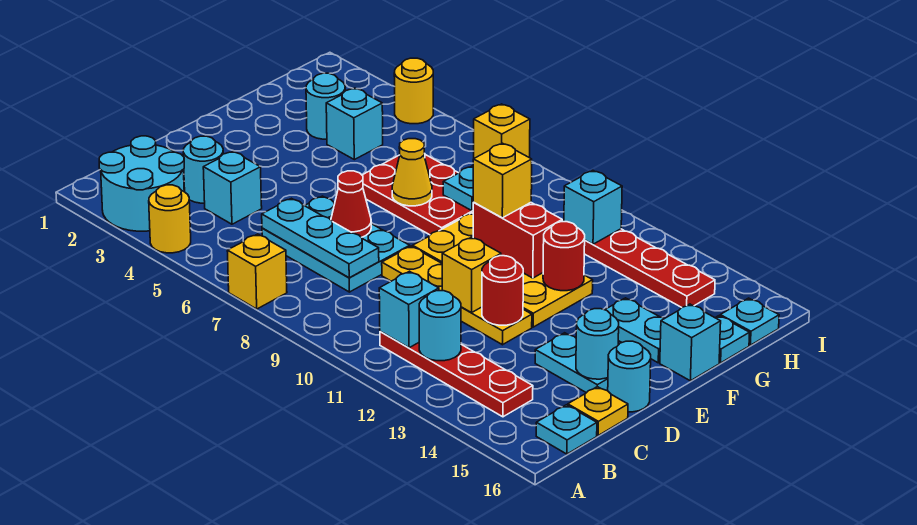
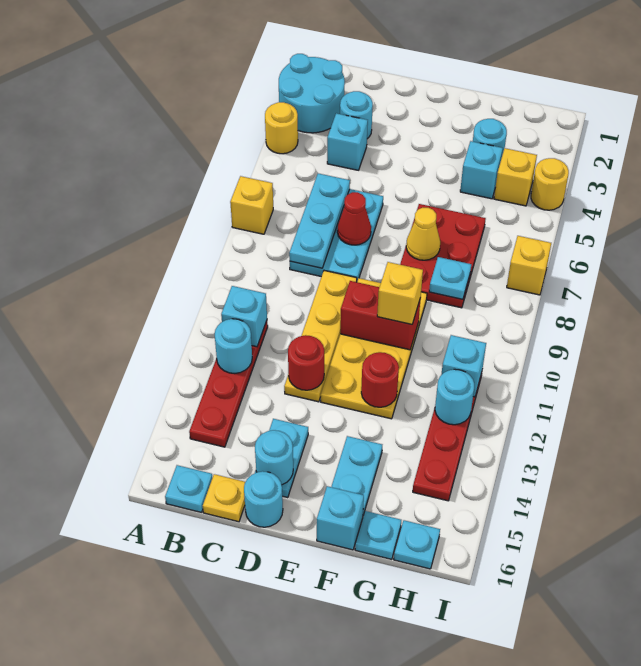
yellow brick D11 level 2 -> yellow brick H4 level 1
red brick F10:F11 level 2 -> red brick E10:F10 level 2
none -> cyan round brick H12 level 2

